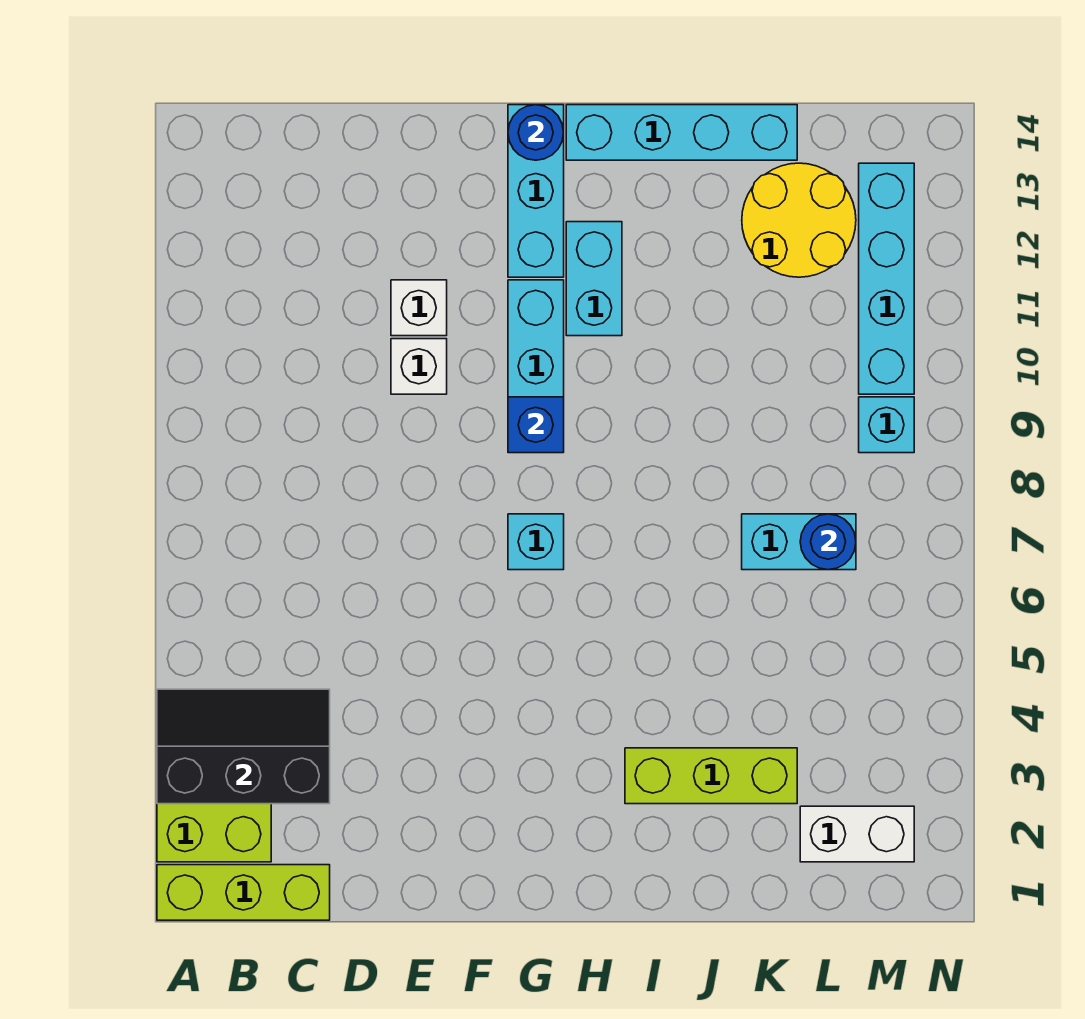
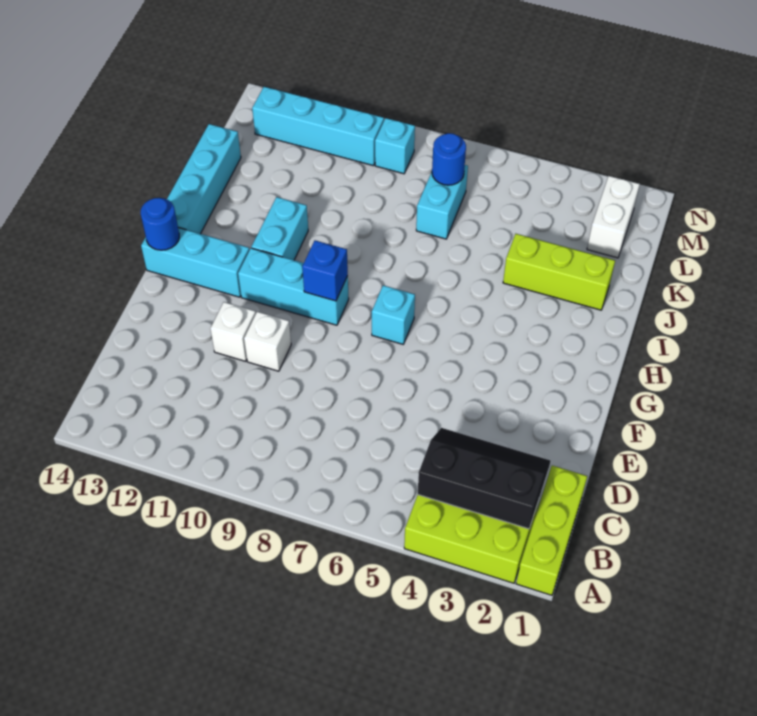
black slope A3:C4 level 2 top 3 -> black slope B2:C4 level 2 top B
cyan brick H11:H12 level 1 -> cyan brick H11:I11 level 1
lime brick I3:K3 level 1 -> lime brick J2:J4 level 1
yellow round brick K12:L13 level 1 -> none

